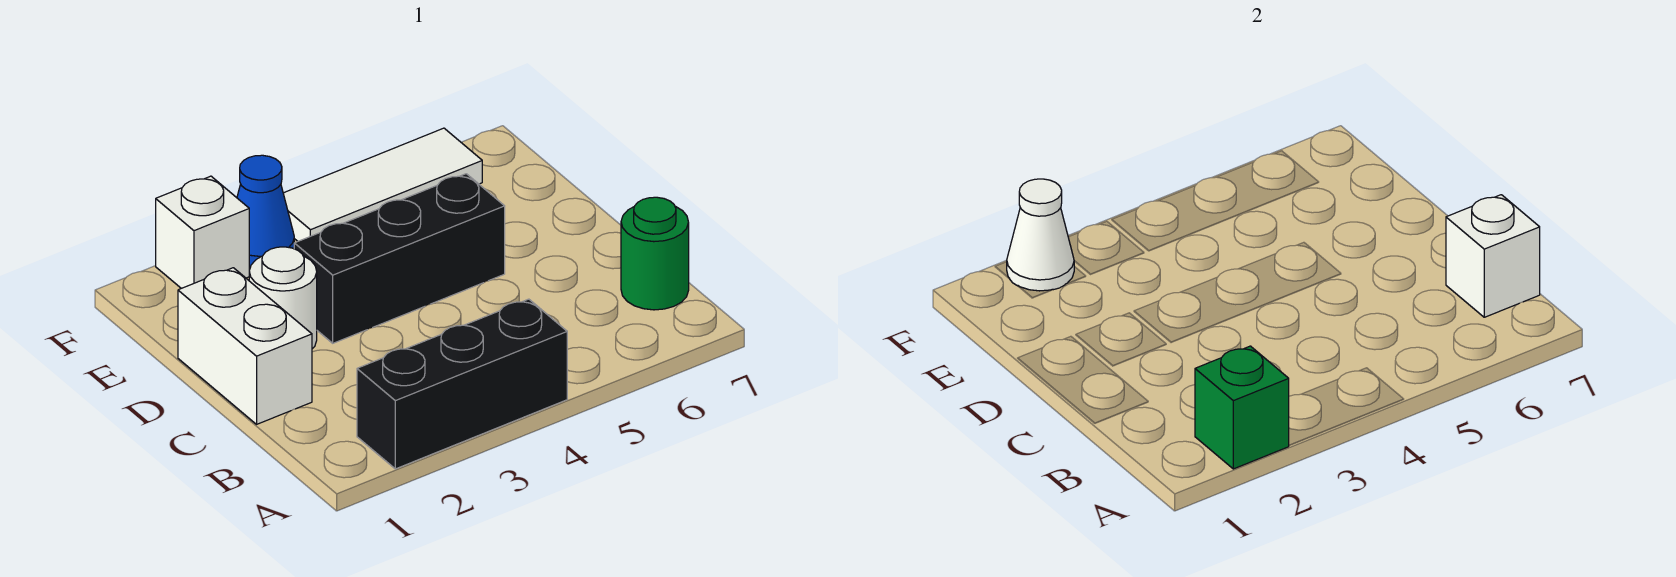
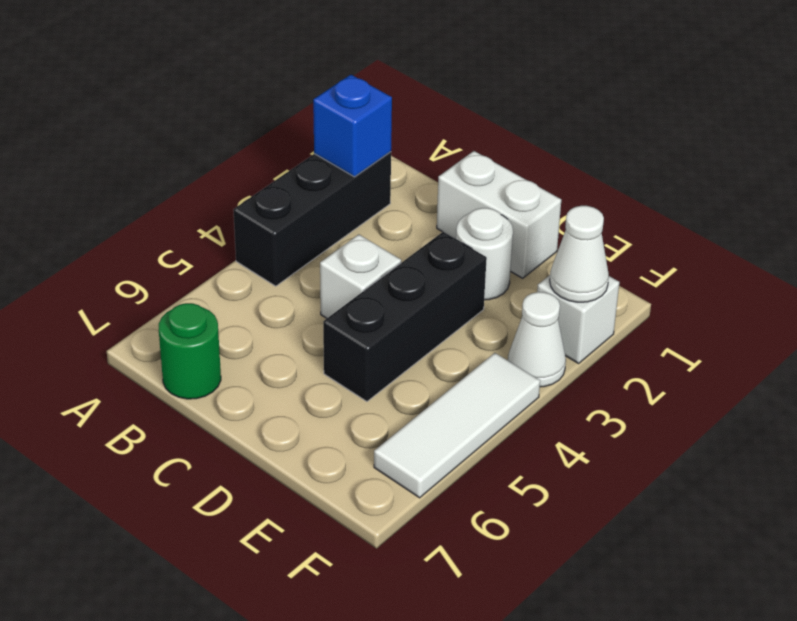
green brick A2 level 2 -> blue brick A2 level 2
white brick B7 level 2 -> white brick C4 level 1
blue cone F3 level 1 -> white cone F3 level 1

